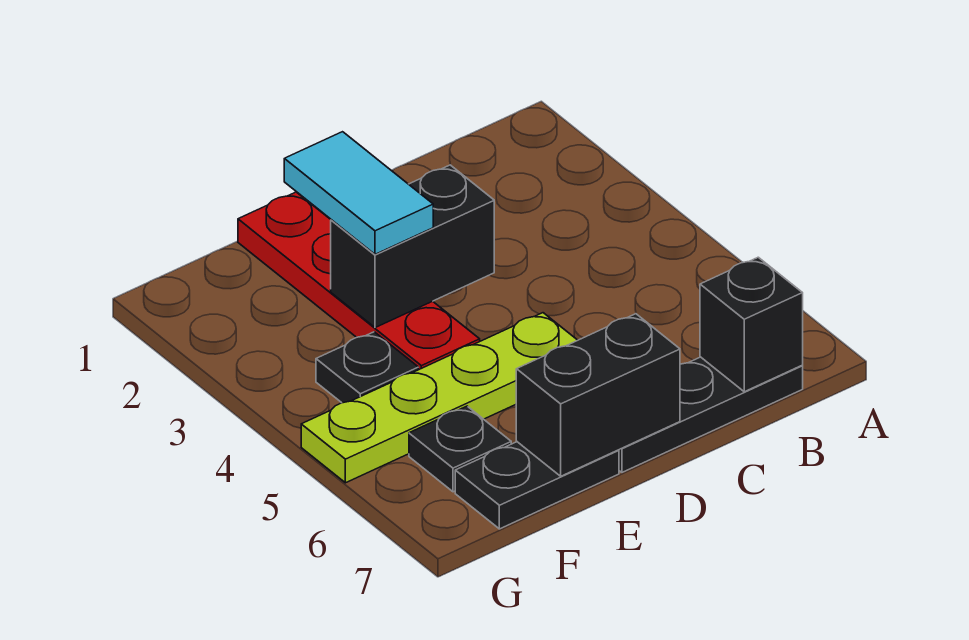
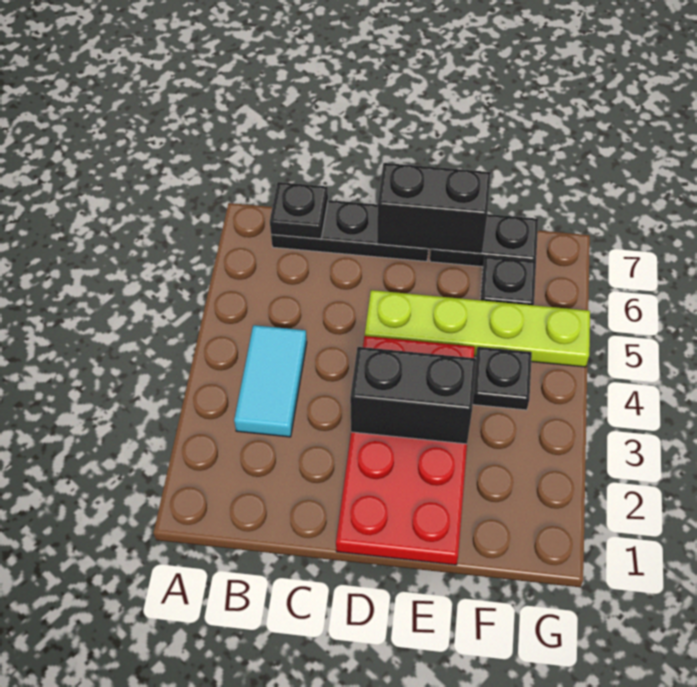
black brick B7 level 2 -> black plate B7 level 2
red plate E1:E4 level 1 -> red plate D1:E4 level 1
cyan tile E2:E3 level 3 -> cyan tile B3:B4 level 1

